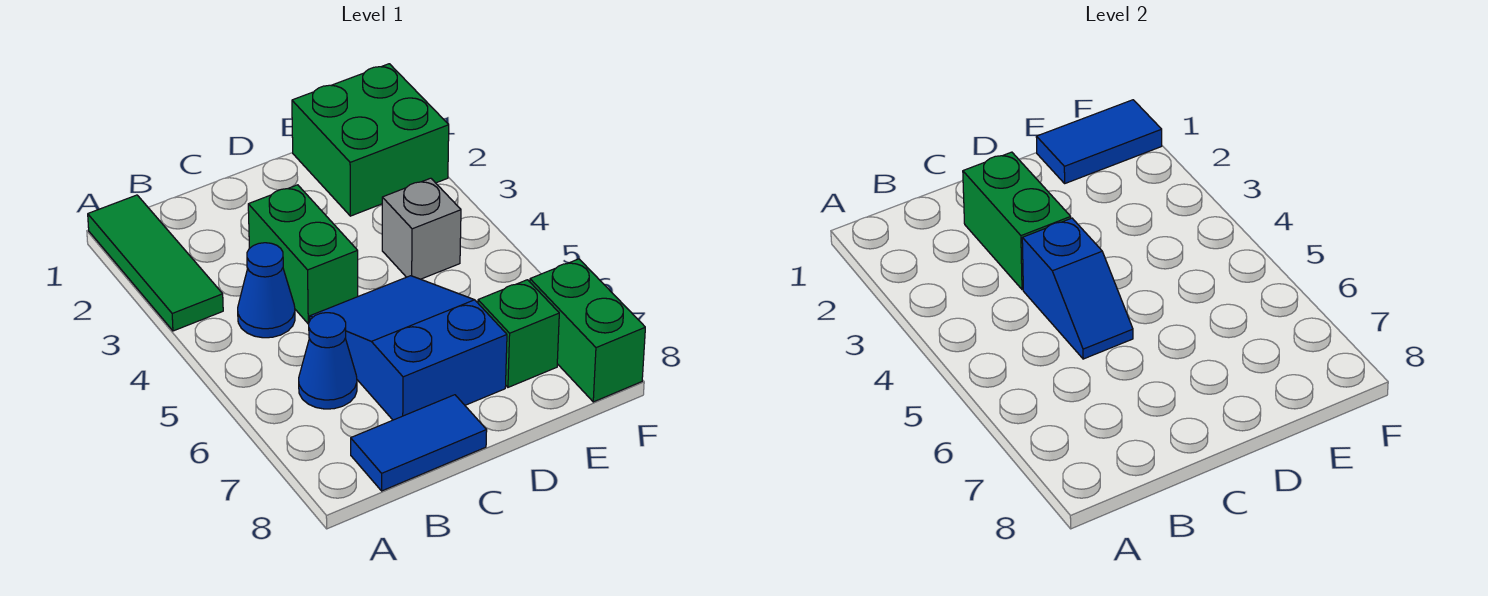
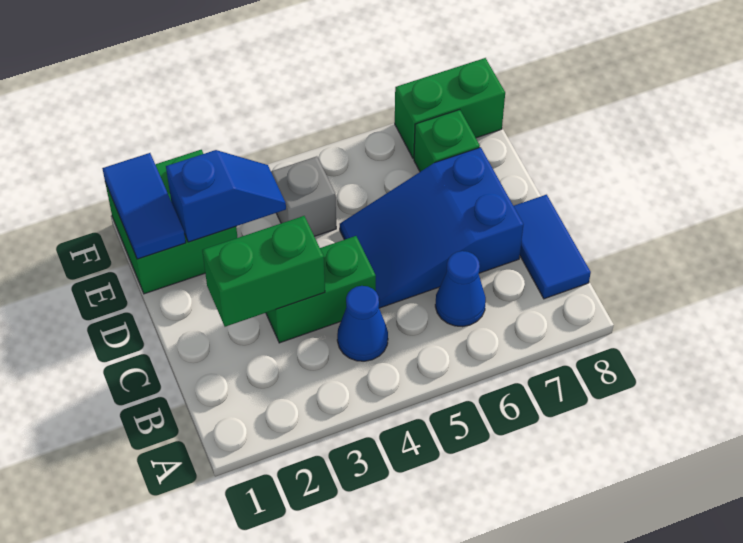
green tile A1:A3 level 1 -> none
blue slope C4:C5 level 2 top 4 -> blue slope E2:E3 level 2 top 2

